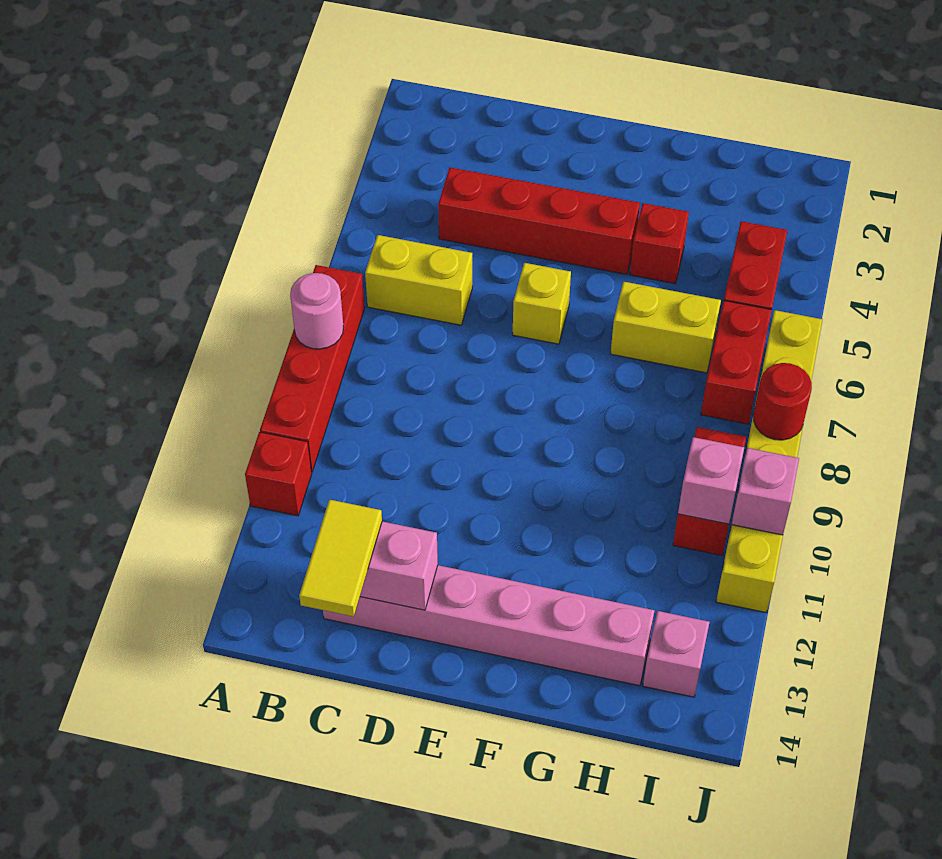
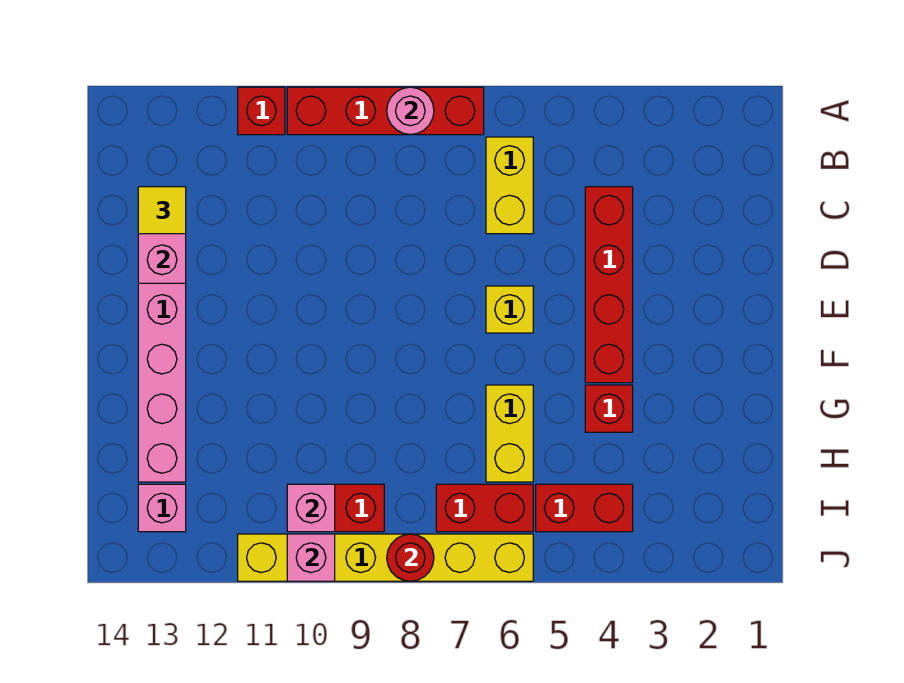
yellow tile C13:C14 level 3 -> yellow tile C13 level 3

